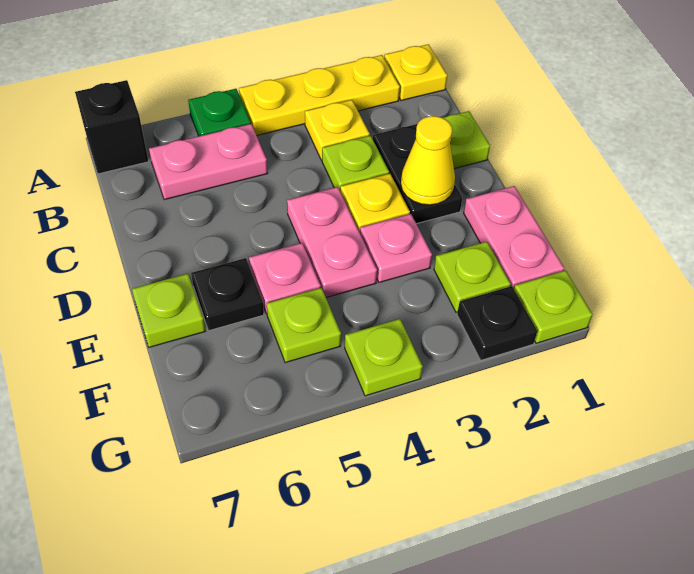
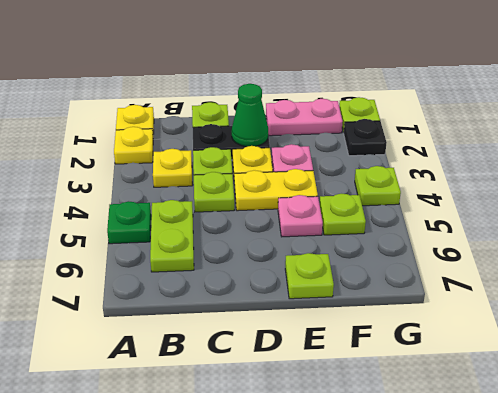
yellow plate A2:A4 level 1 -> yellow plate A2 level 1
black brick A7 level 1 -> none
pink plate B5:B6 level 1 -> lime plate B5:B6 level 1
yellow cone D2 level 2 -> green cone D2 level 2
pink plate D4:E4 level 1 -> yellow plate D4:E4 level 1
black plate E6 level 1 -> none
lime plate F2 level 1 -> lime plate C4 level 1

